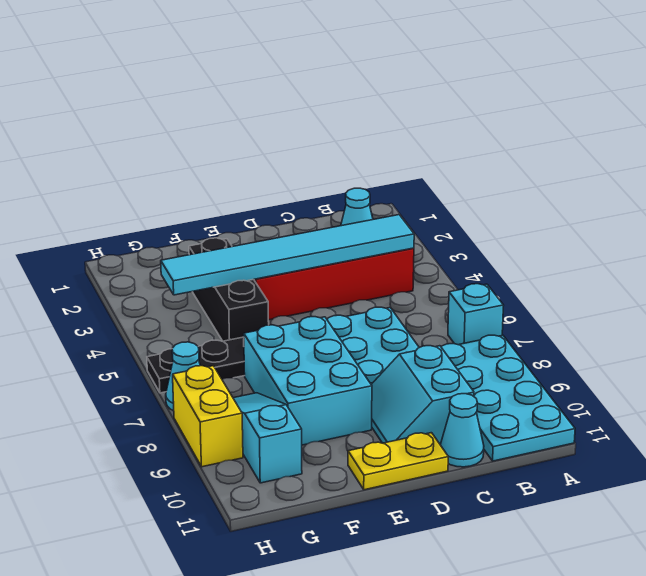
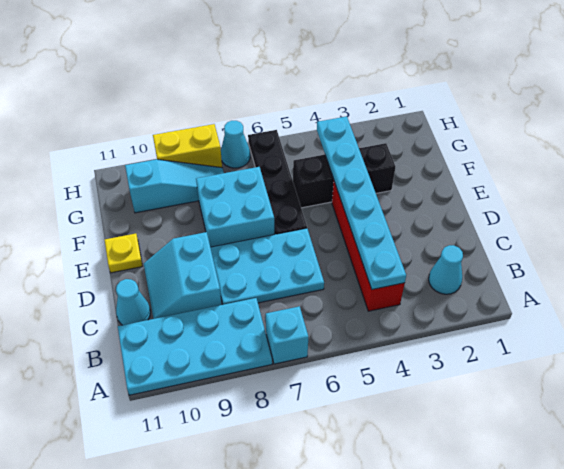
cyan tile B4:G4 level 2 -> cyan plate B4:G4 level 2
cyan slope C9:D10 level 1 top C -> cyan slope C9:D10 level 1 top 9
yellow plate D11:E11 level 1 -> yellow plate E11 level 1
cyan brick E7:F9 level 1 -> cyan brick E7:F8 level 1

